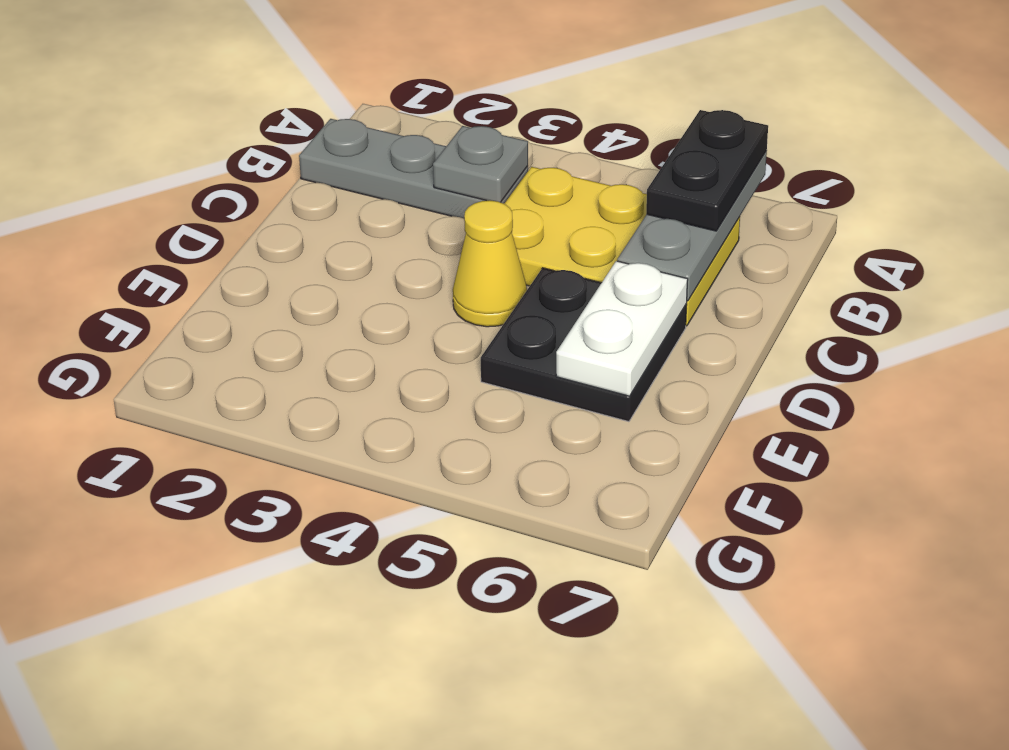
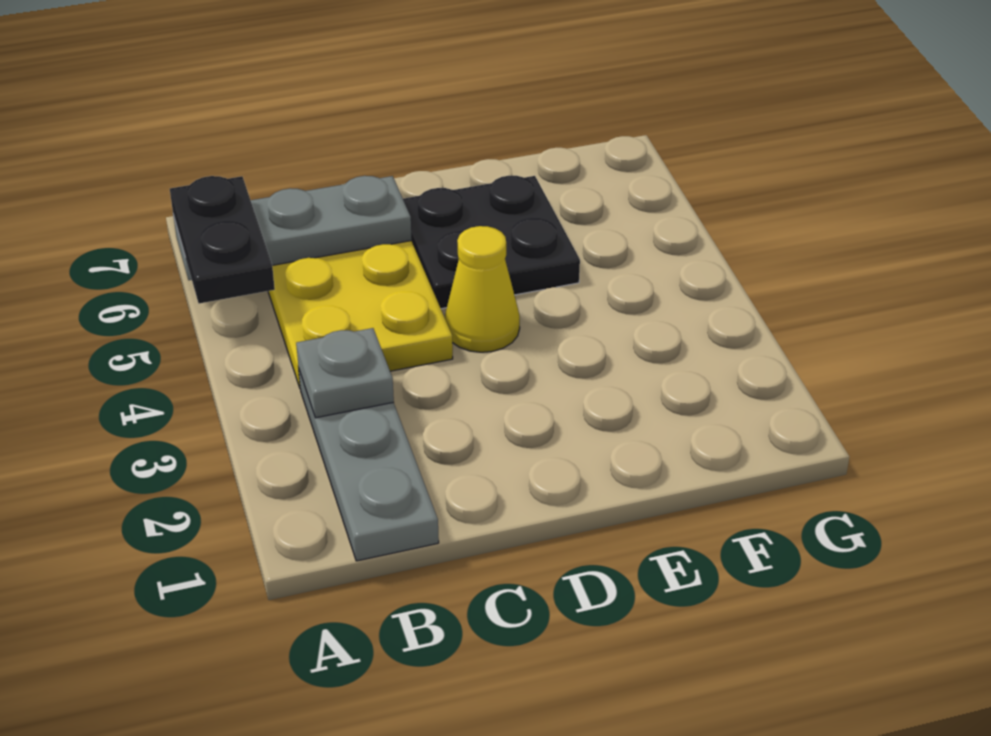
black plate A6:B6 level 3 -> black plate A5:A6 level 3
white plate D6:E6 level 2 -> none

